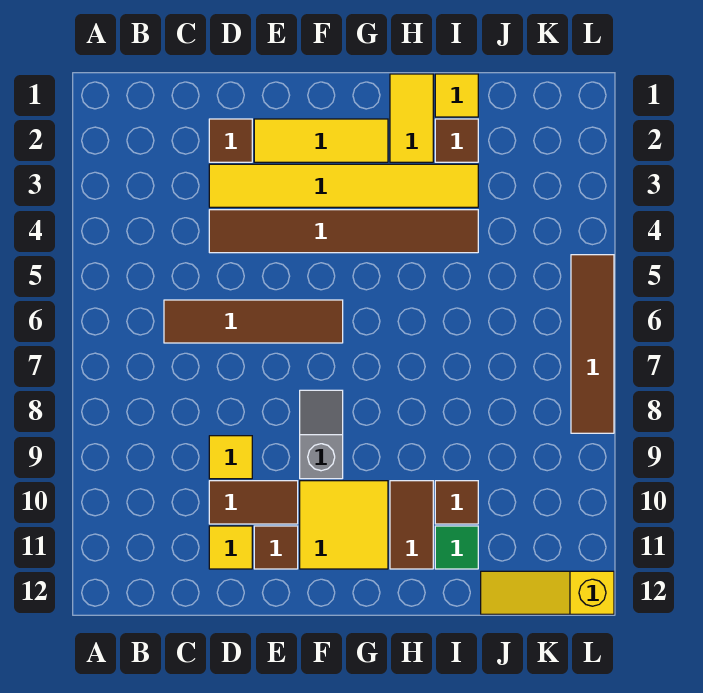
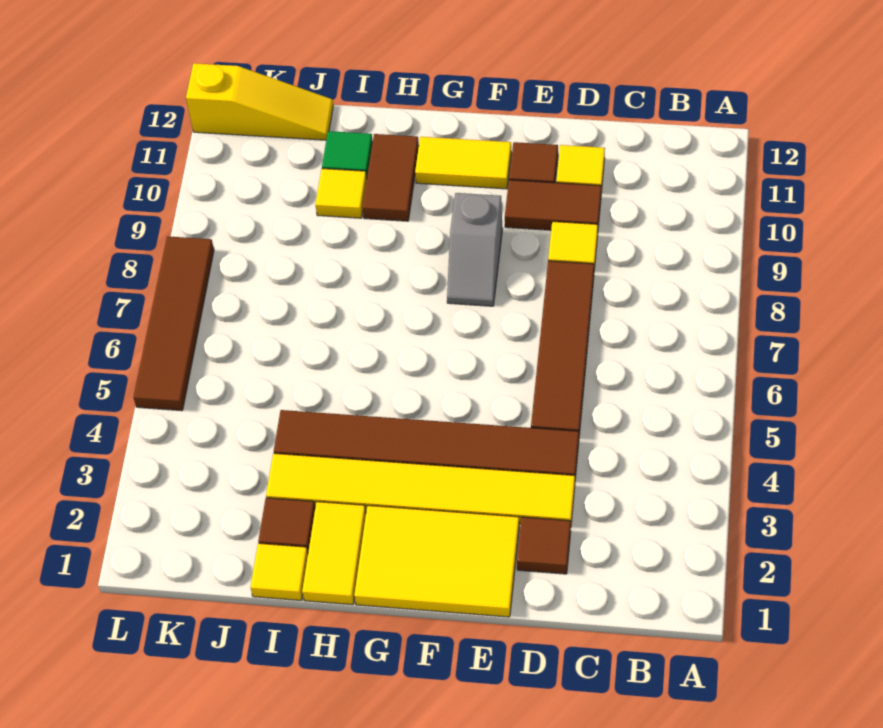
brown tile C6:F6 level 1 -> brown tile D5:D8 level 1
yellow tile E2:G2 level 1 -> yellow tile E1:G2 level 1
yellow tile F10:G11 level 1 -> yellow tile F11:G11 level 1
brown tile I10 level 1 -> yellow tile I10 level 1

